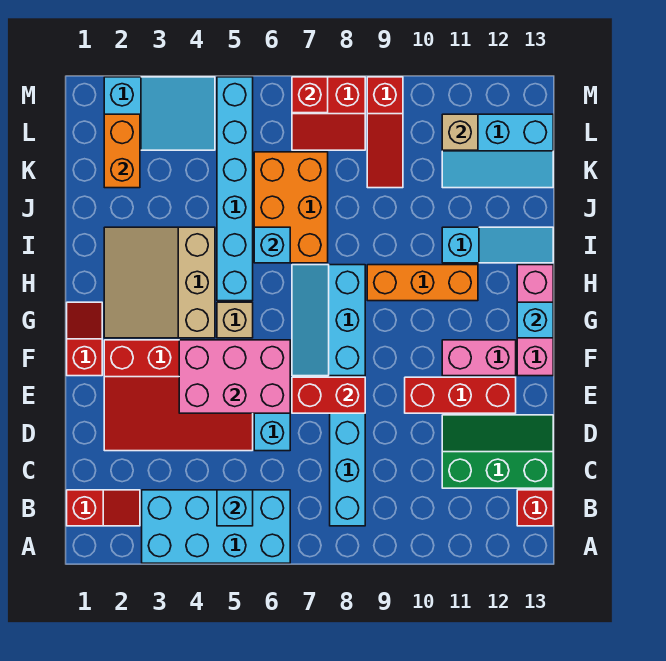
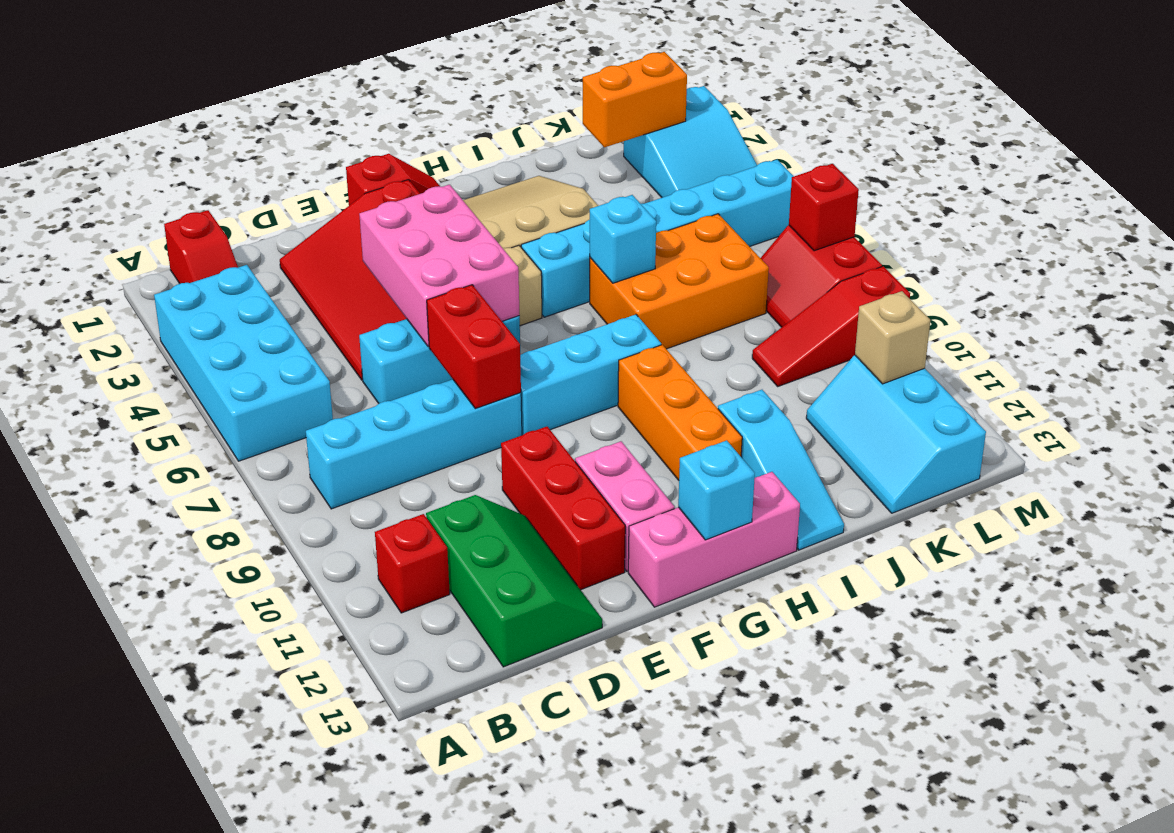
cyan brick B5 level 2 -> none
red brick B13 level 1 -> red brick B11 level 1

